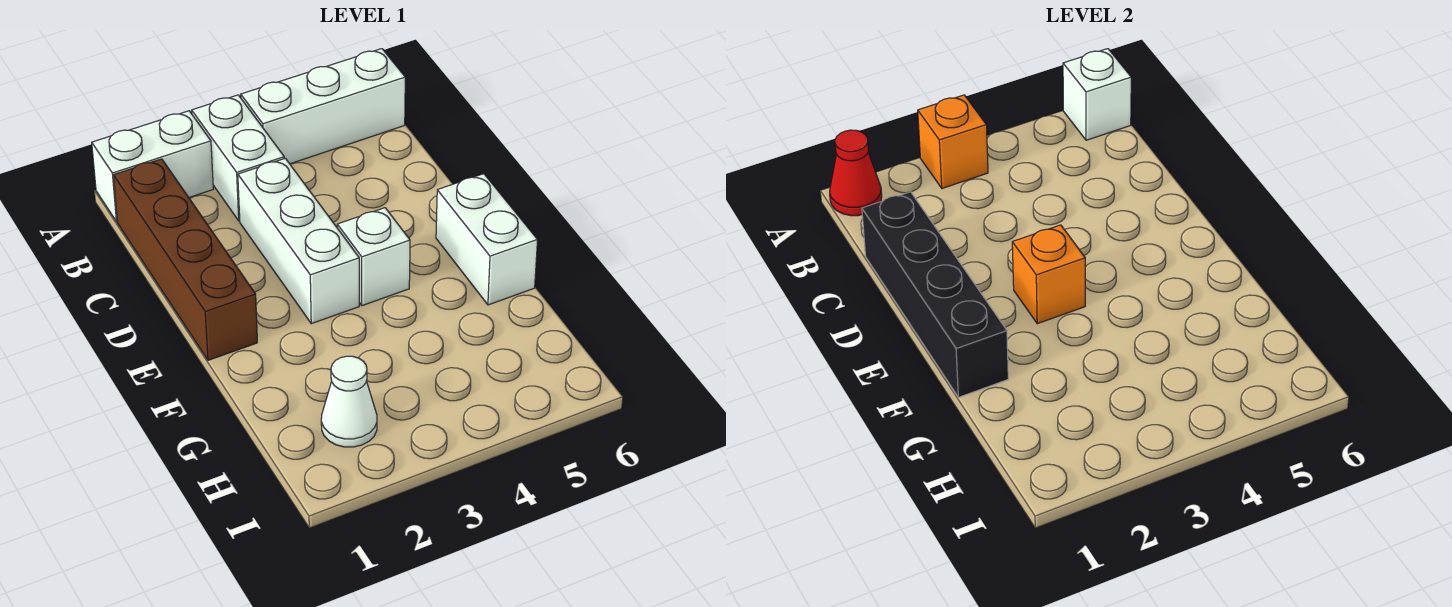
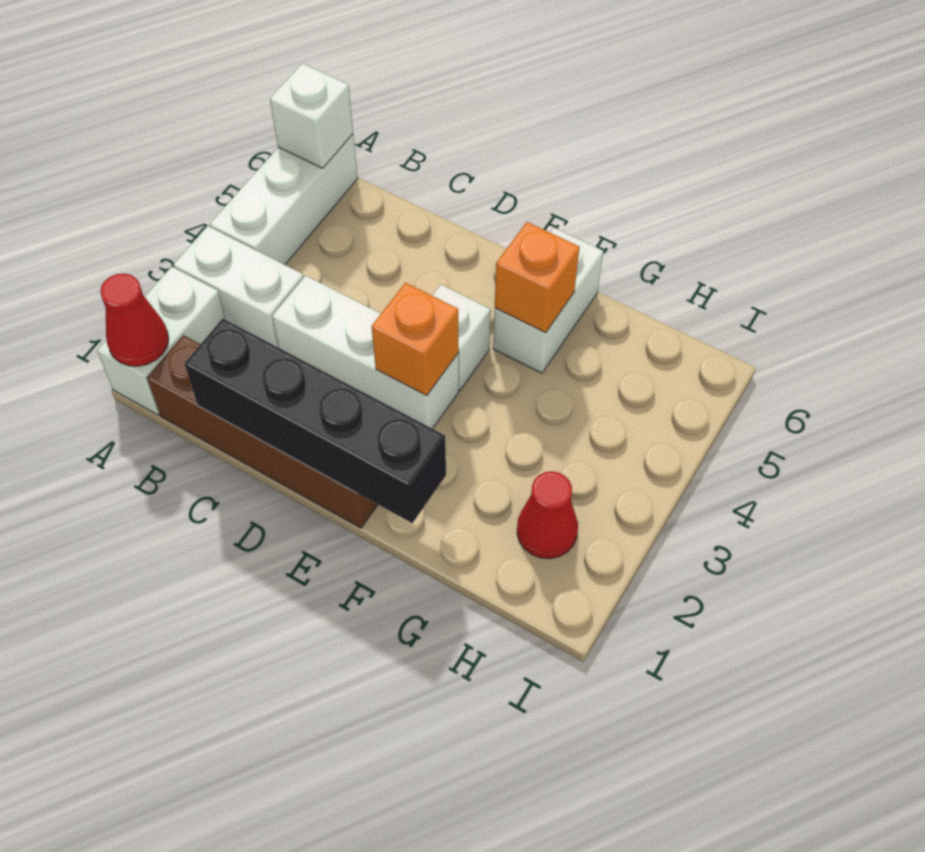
orange brick A3 level 2 -> orange brick F5 level 2
white brick E6:F6 level 1 -> white brick F5:F6 level 1
white cone H2 level 1 -> red cone H2 level 1

